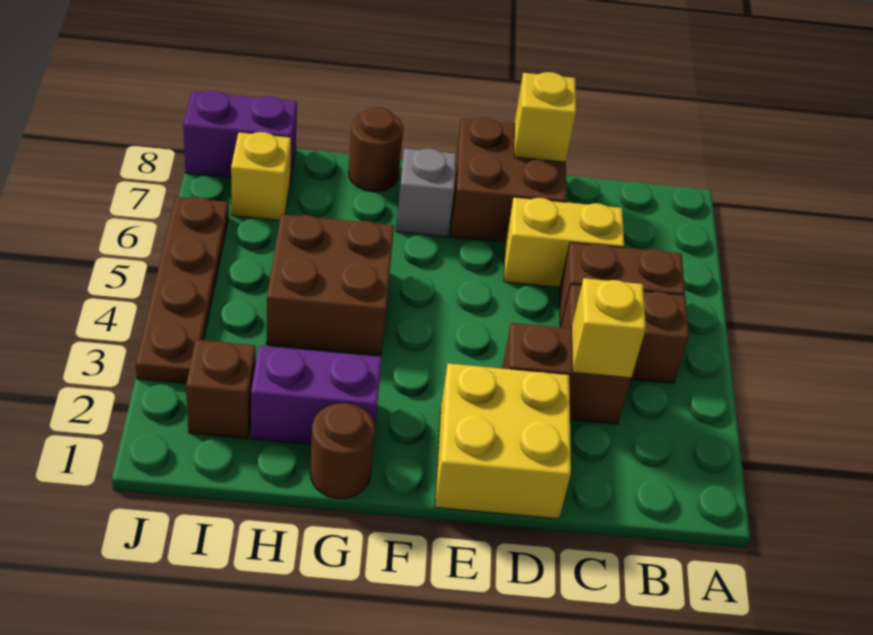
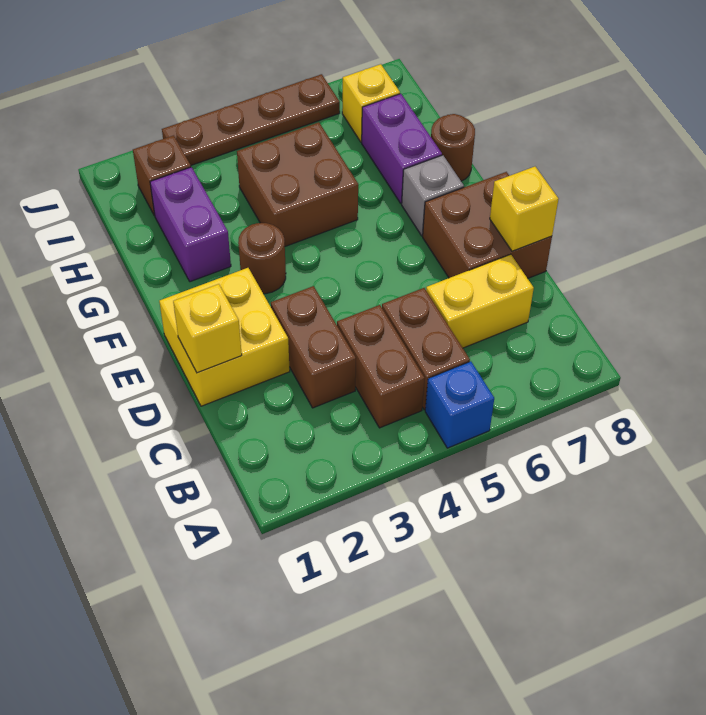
none -> blue brick A5 level 1
yellow brick C3 level 2 -> yellow brick D1 level 2
yellow brick C6:D6 level 1 -> yellow brick C6:C7 level 1
brown round brick G1 level 1 -> brown round brick F3 level 1
purple brick I8:J8 level 1 -> purple brick G7:H7 level 1

